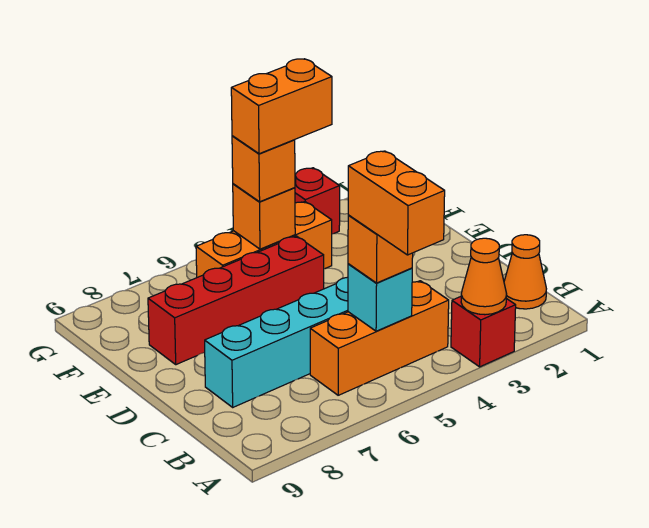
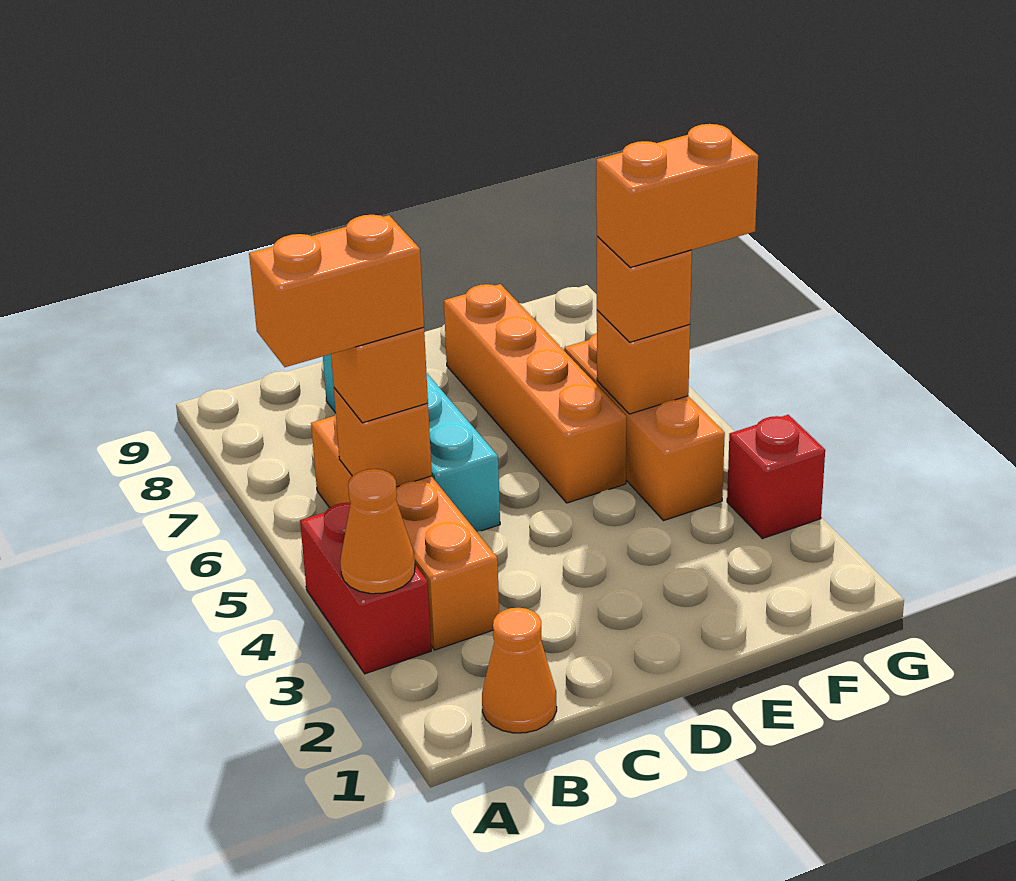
red brick A3 level 1 -> red brick A3:A4 level 1
orange brick B4:B6 level 1 -> orange brick B3:B6 level 1
cyan brick B5 level 2 -> orange brick B5 level 2
red brick E5:E8 level 1 -> orange brick E5:E8 level 1
orange brick F4:F5 level 4 -> orange brick F5:G5 level 4

